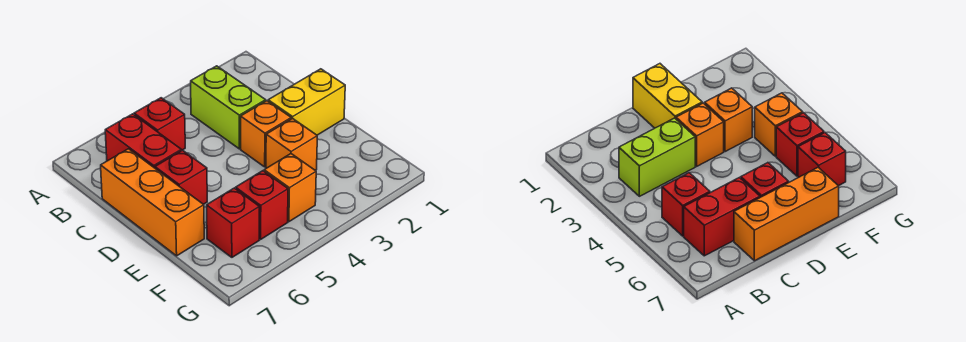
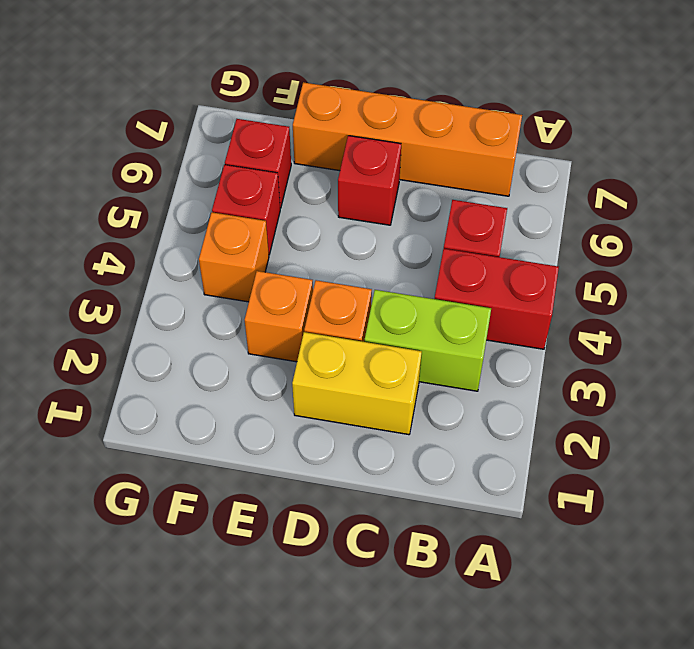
red brick B6:C6 level 1 -> red brick A4:B4 level 1
orange brick C7:E7 level 1 -> orange brick B7:E7 level 1
yellow brick D1:D2 level 1 -> yellow brick C2:D2 level 1

